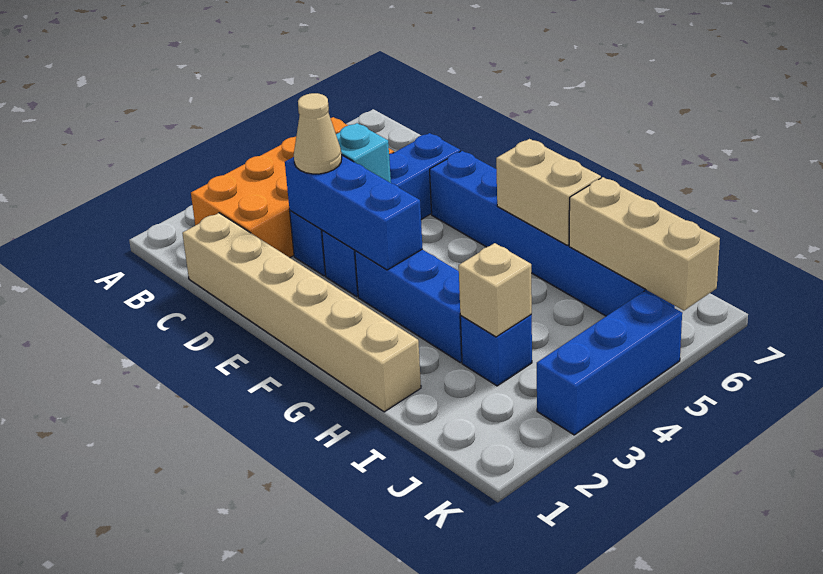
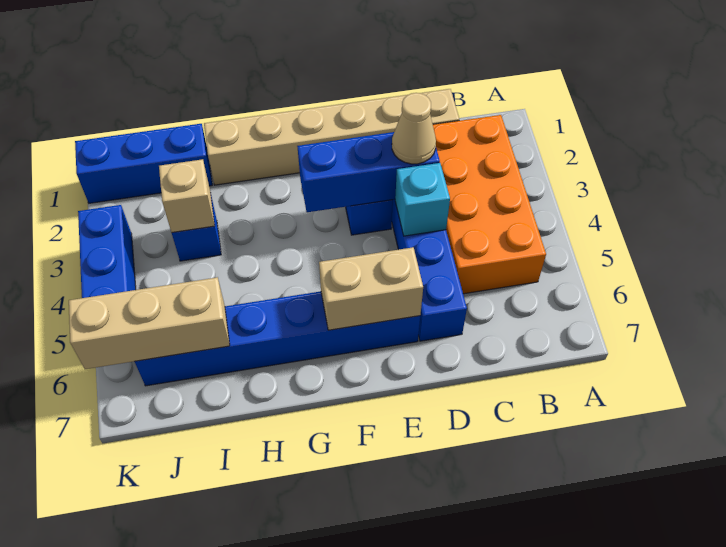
blue brick F3:H3 level 1 -> blue brick I1:K1 level 1
tan brick G6:H6 level 2 -> tan brick E6:F6 level 2

